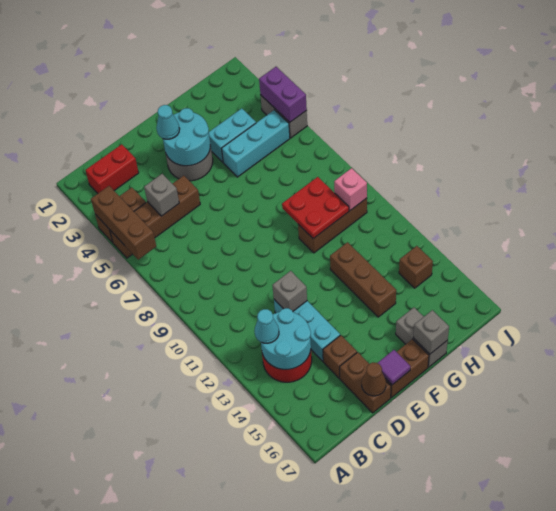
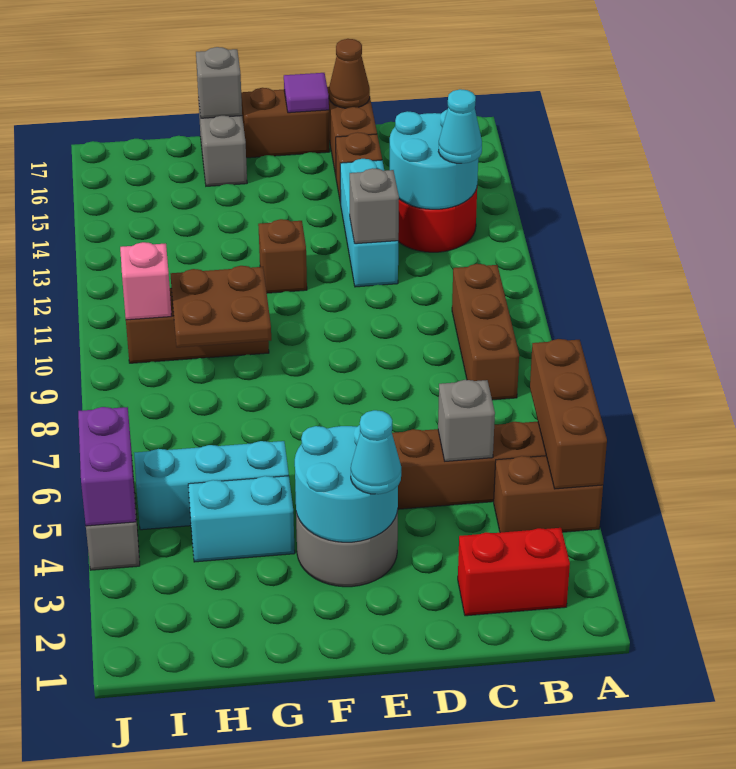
red plate G9:H10 level 2 -> brown plate G9:H10 level 2
brown brick G12:G14 level 1 -> brown brick B8:B10 level 1
brown brick I14 level 1 -> brown brick F12 level 1

